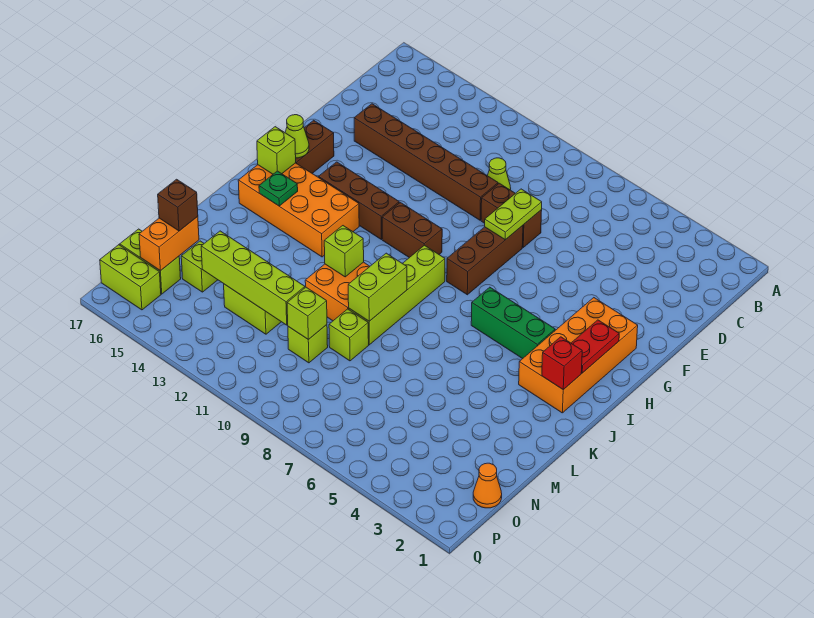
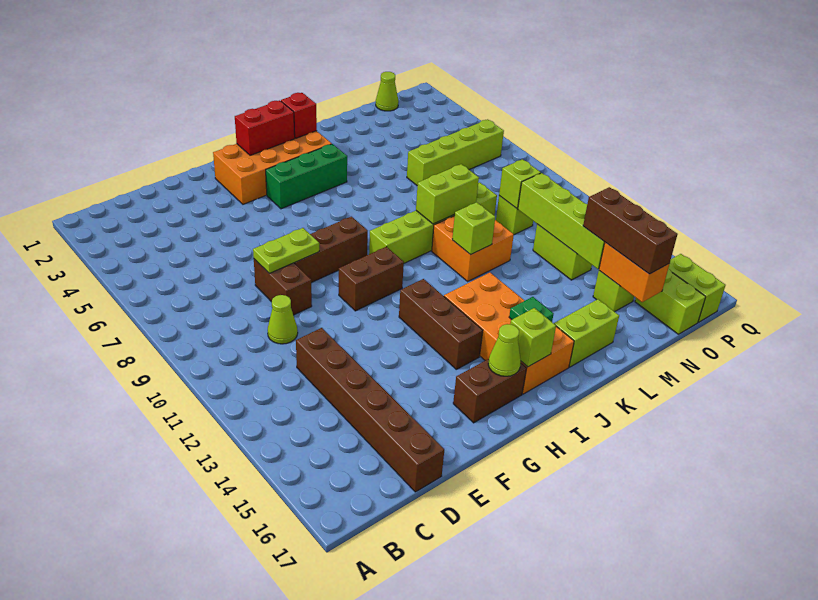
brown brick E10:E15 level 1 -> brown brick D12:D17 level 1
red plate H2:I2 level 2 -> red brick H2:I2 level 2
brown brick H10:H11 level 1 -> brown brick G10:H10 level 1
green brick I4:I6 level 1 -> green brick H4:J4 level 1
none -> lime brick K16:L16 level 1
none -> lime brick M6:P6 level 1
orange brick N16:O16 level 2 -> orange brick N15:N16 level 2
brown brick N16 level 3 -> brown brick N14:N16 level 3
orange cone O1 level 1 -> lime cone O1 level 1

